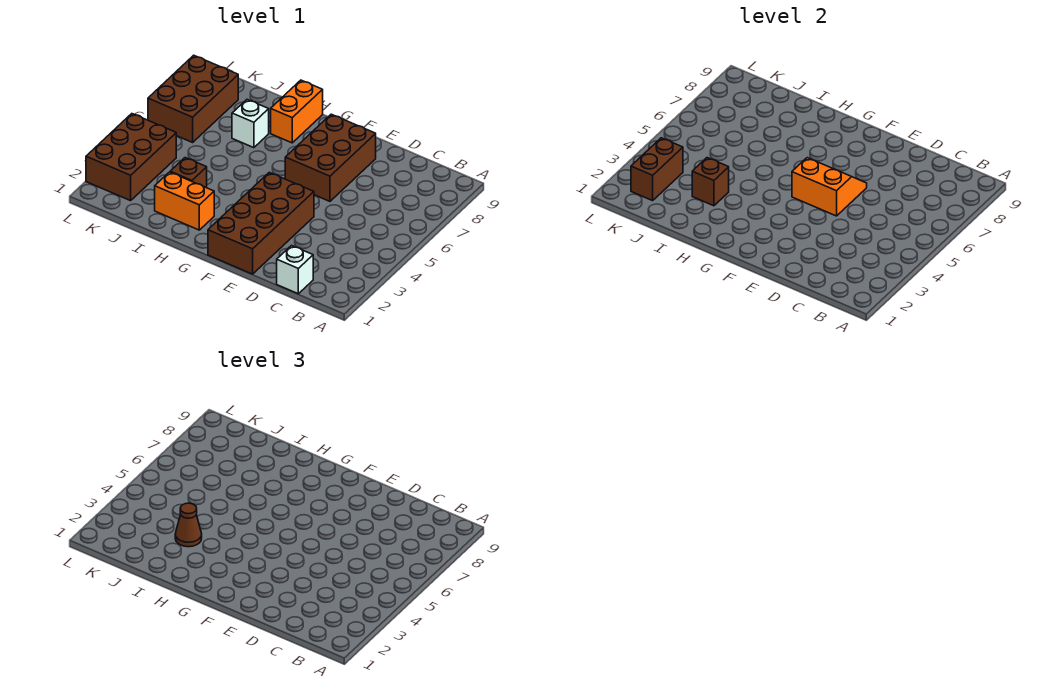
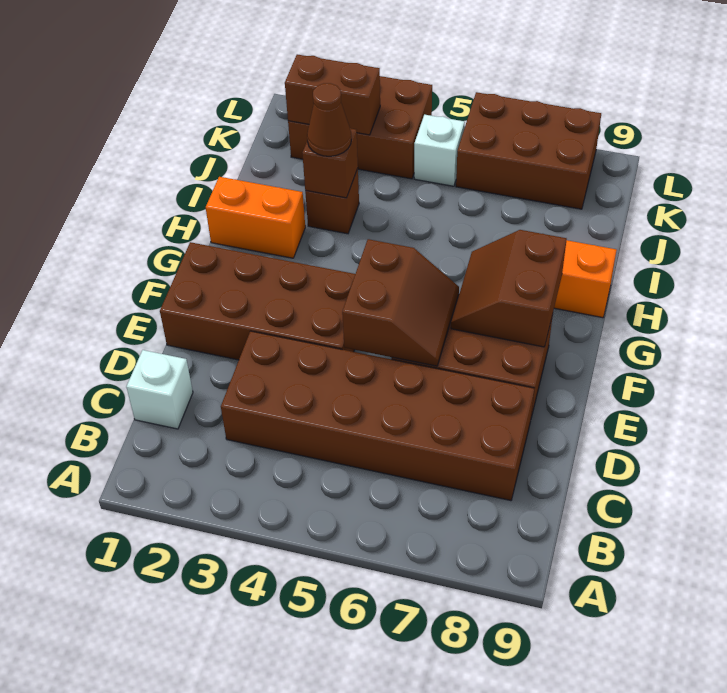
none -> brown brick C3:D8 level 1
orange slope E5:F6 level 2 top 5 -> brown slope E5:F6 level 2 top 5
none -> brown slope F7:G8 level 2 top 8
orange brick H2:I2 level 1 -> orange brick H1:H2 level 1
white brick I7 level 1 -> white brick K5 level 1

